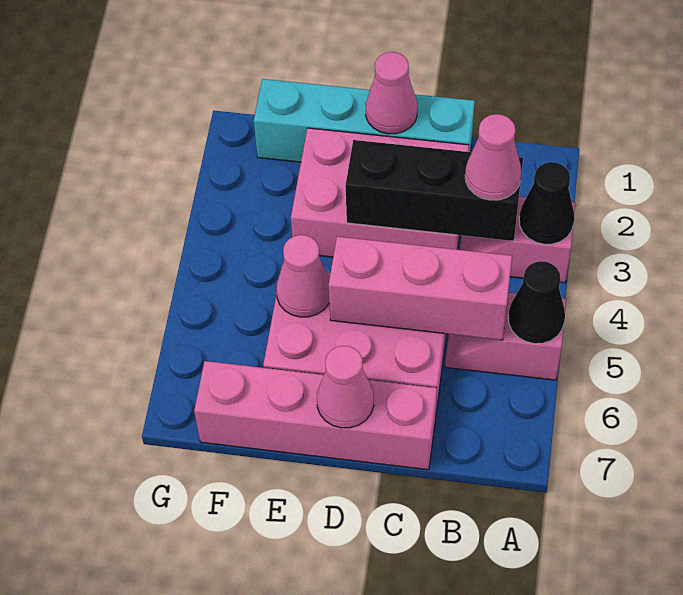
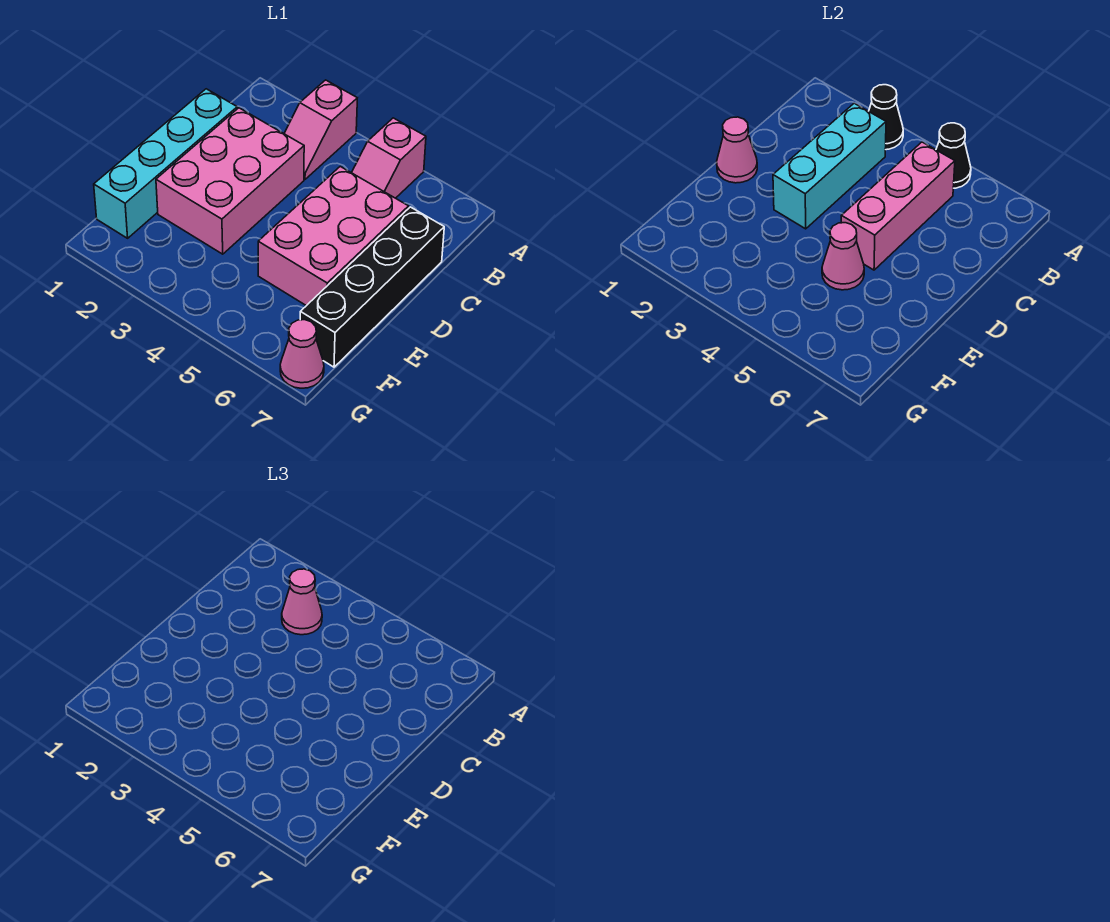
black brick B3:D3 level 2 -> cyan brick B3:D3 level 2
pink brick C7:F7 level 1 -> black brick C7:F7 level 1
pink cone D7 level 2 -> pink cone G7 level 1

